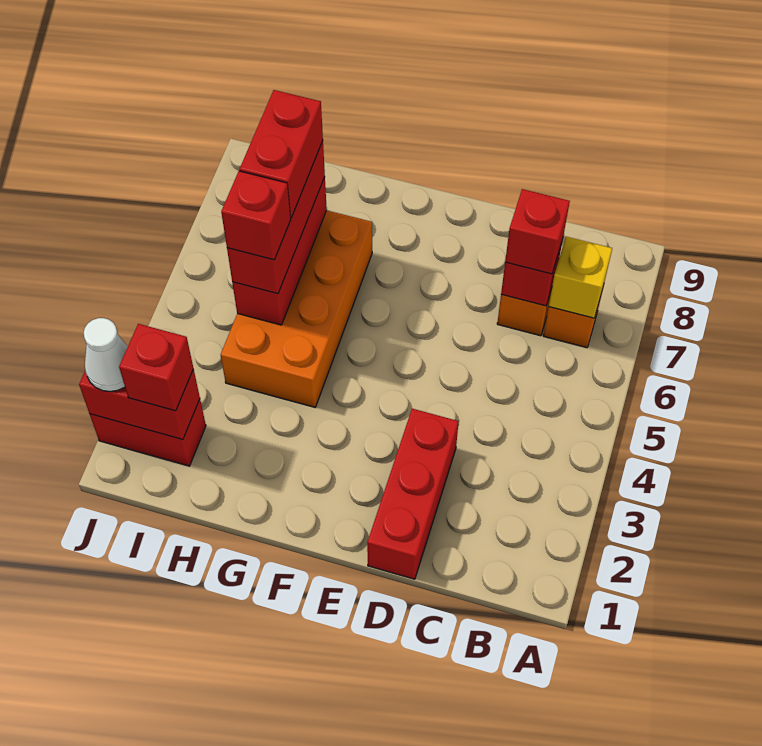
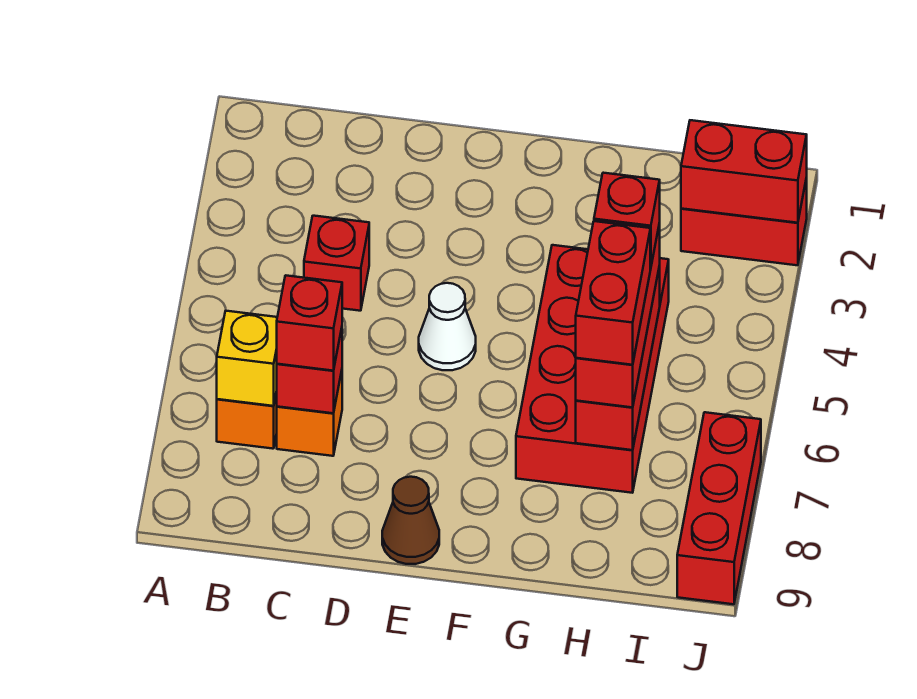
red brick D1:D3 level 1 -> red brick J7:J9 level 1
none -> brown cone E9 level 1
orange brick G4:H7 level 1 -> red brick G4:H7 level 1
red brick I2 level 3 -> red brick C4 level 1
white cone J2 level 3 -> white cone E5 level 1

